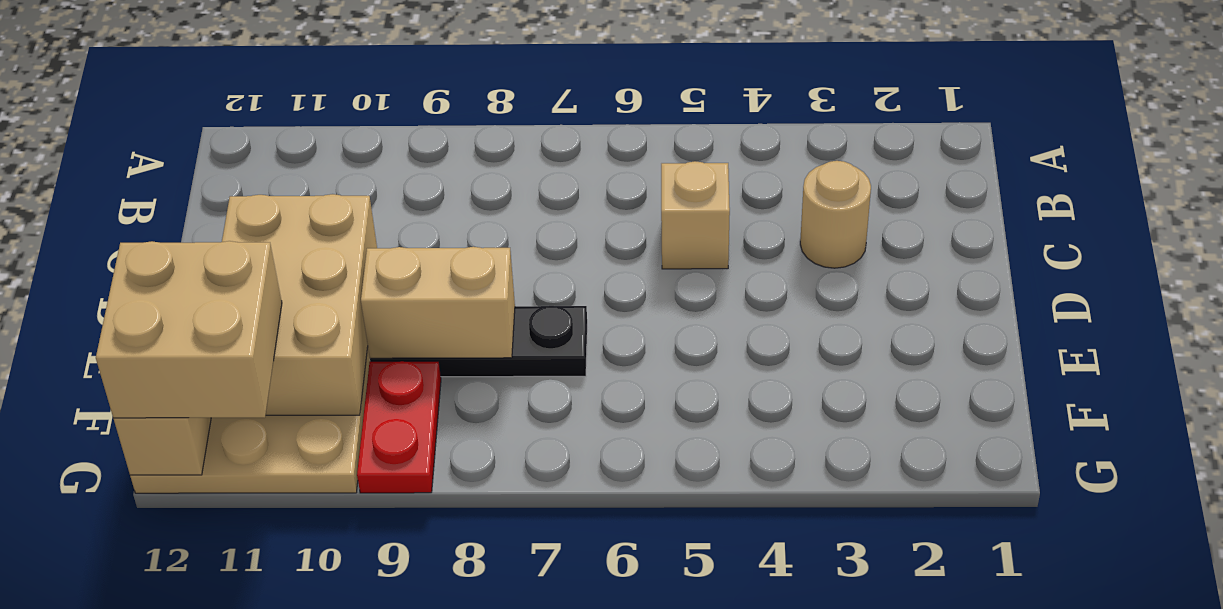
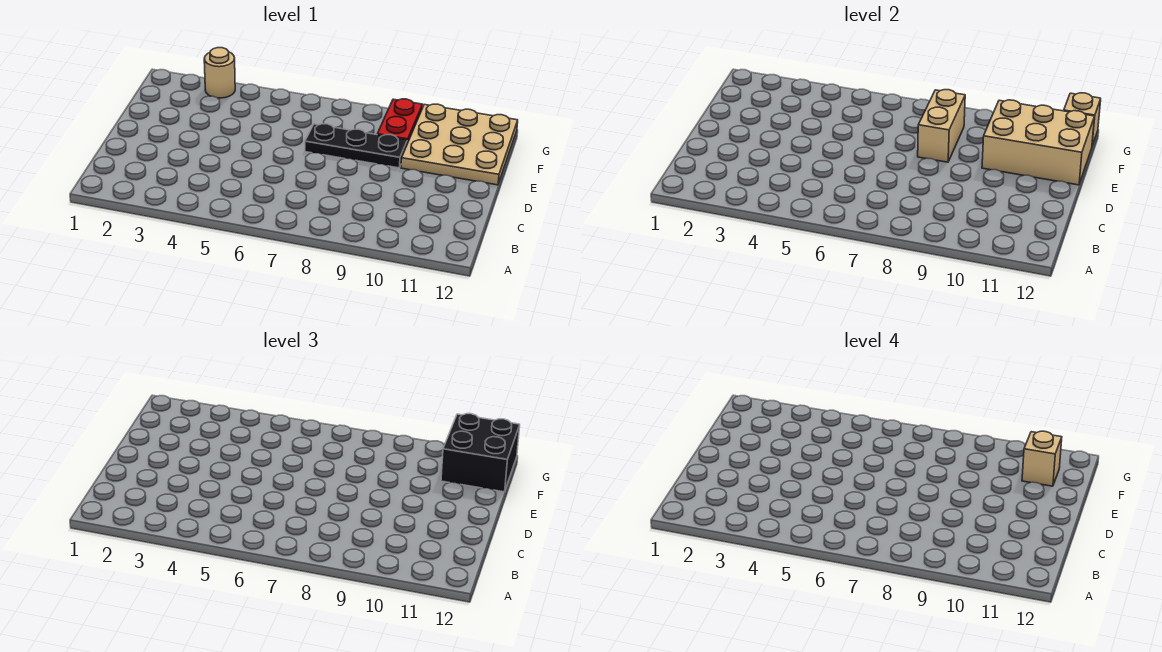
tan round brick C3 level 1 -> tan round brick G3 level 1
tan brick C5 level 1 -> tan brick F11 level 4
tan brick D10:F11 level 2 -> tan brick E10:F12 level 2
tan brick E8:E9 level 2 -> tan brick E8:F8 level 2
tan brick F11:G12 level 3 -> black brick F11:G12 level 3

